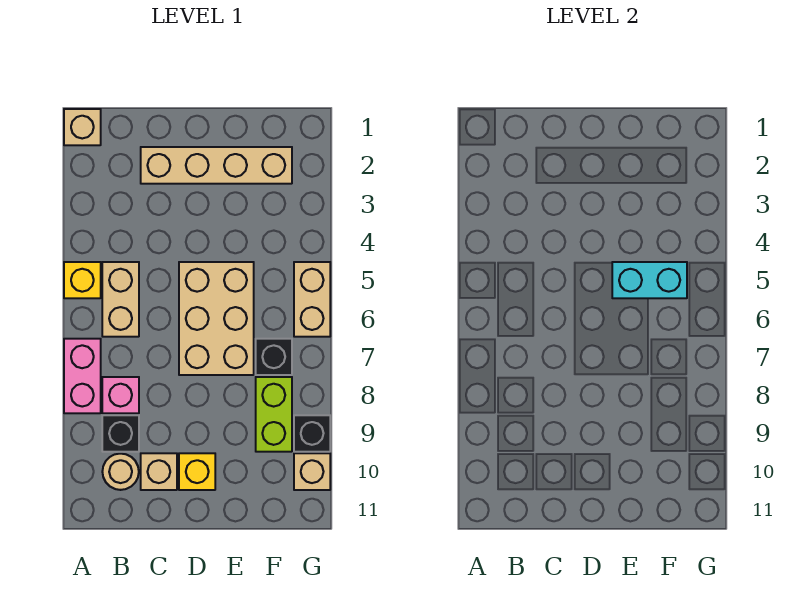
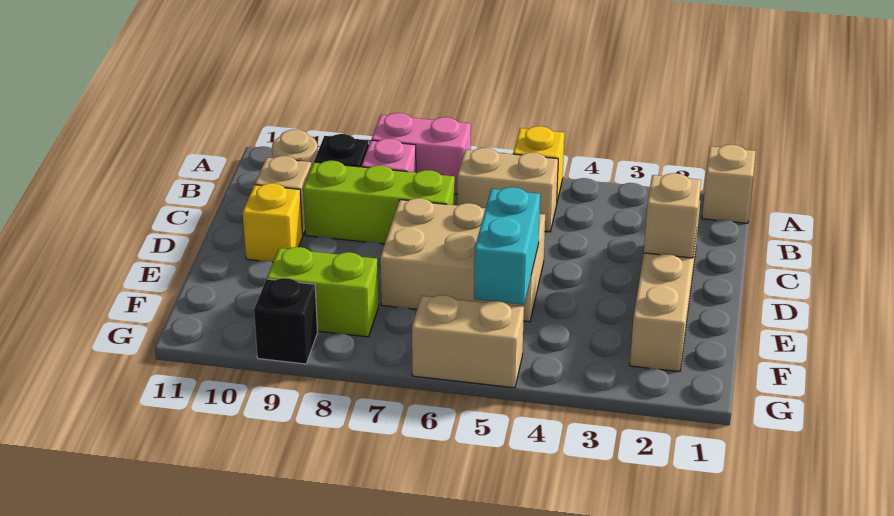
none -> lime brick C7:C9 level 1
black brick F7 level 1 -> none
tan brick G10 level 1 -> tan brick D2 level 2

